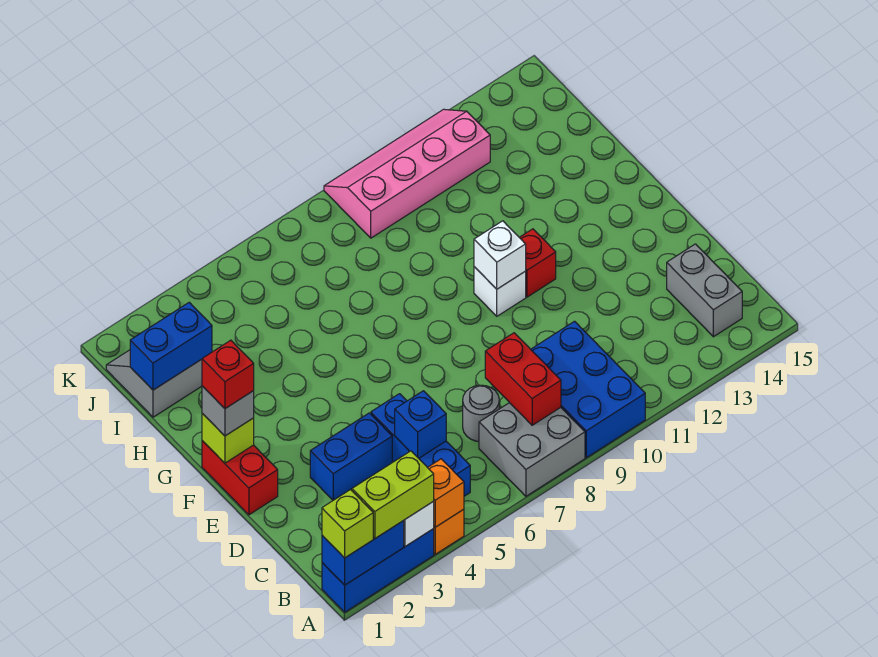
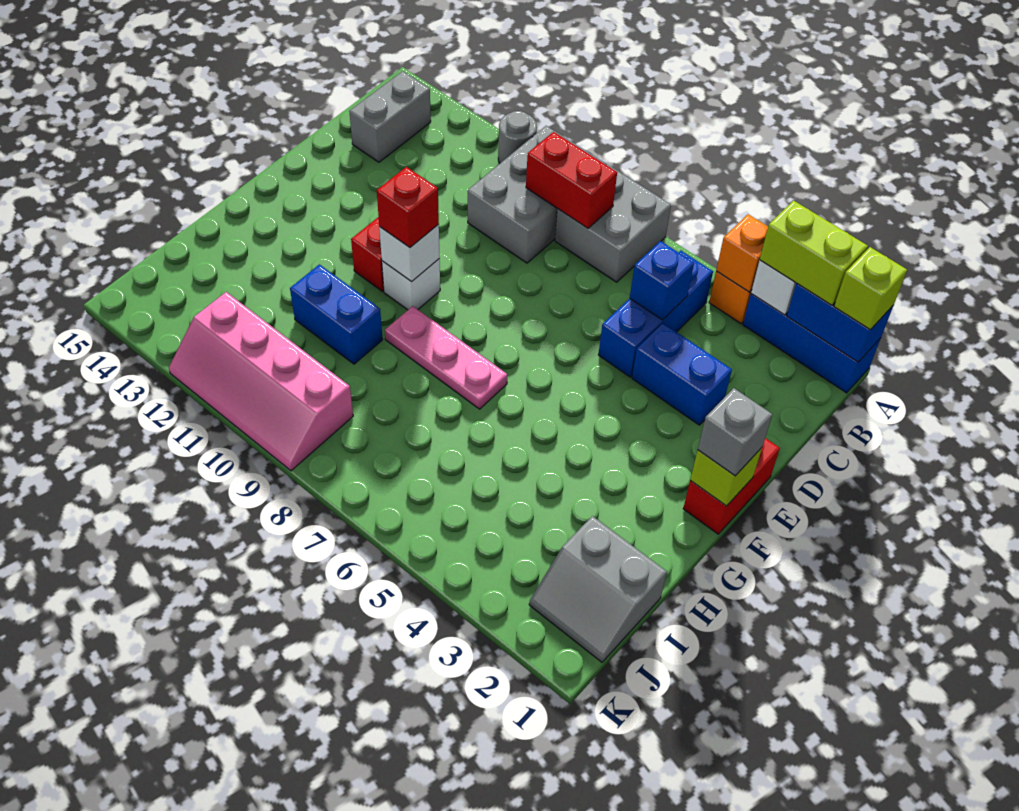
blue brick A9:C10 level 1 -> grey brick A9:C10 level 1
red brick B8:C8 level 2 -> red brick B8:B9 level 2
grey round brick C7 level 1 -> grey round brick A11 level 1
red brick F1 level 4 -> red brick F10 level 3
none -> pink plate G7:G9 level 1
blue brick I1:I2 level 2 -> blue brick H10:H11 level 1

